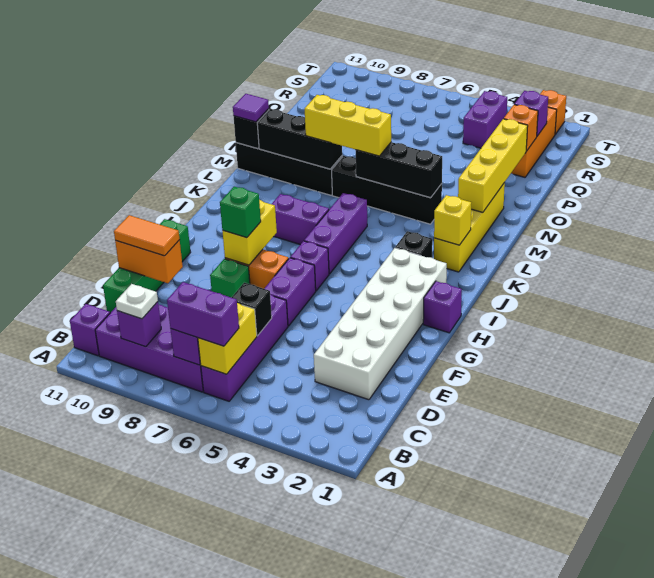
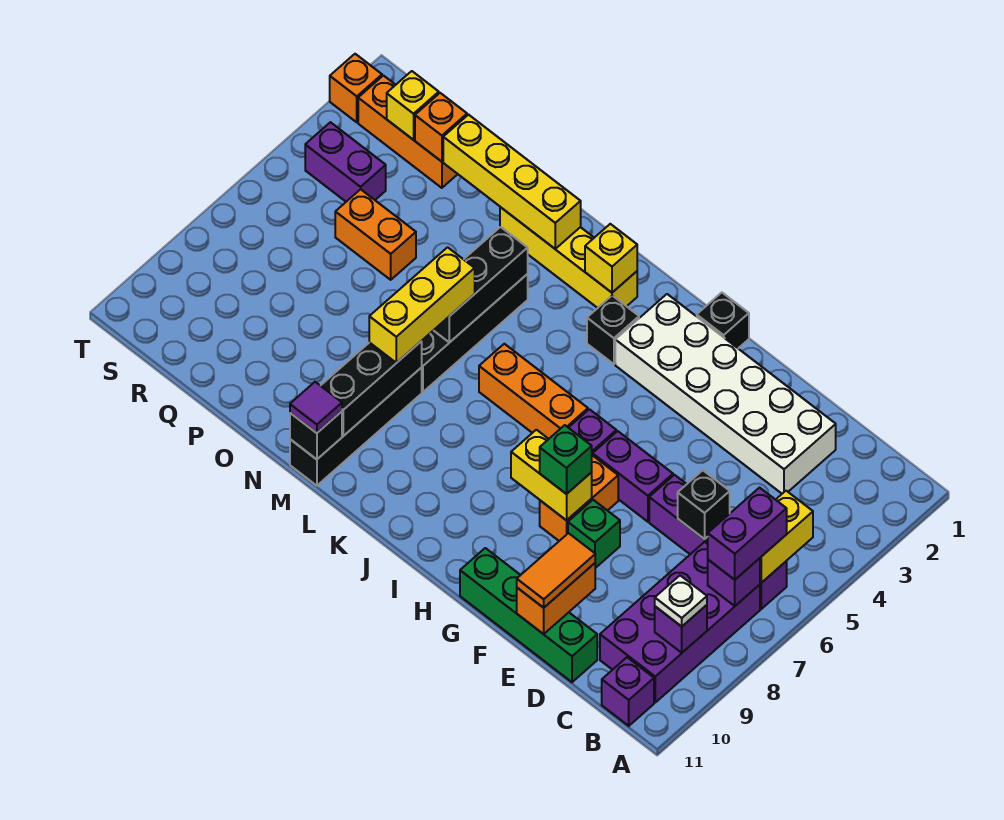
yellow brick B6:C6 level 2 -> yellow brick B5:B6 level 2
purple brick H1 level 1 -> black brick H1 level 1
purple brick I6:K6 level 1 -> orange brick I6:K6 level 1
purple brick J7:J8 level 1 -> none
none -> orange brick P5:Q5 level 1
purple brick R2 level 2 -> yellow brick R2 level 2

